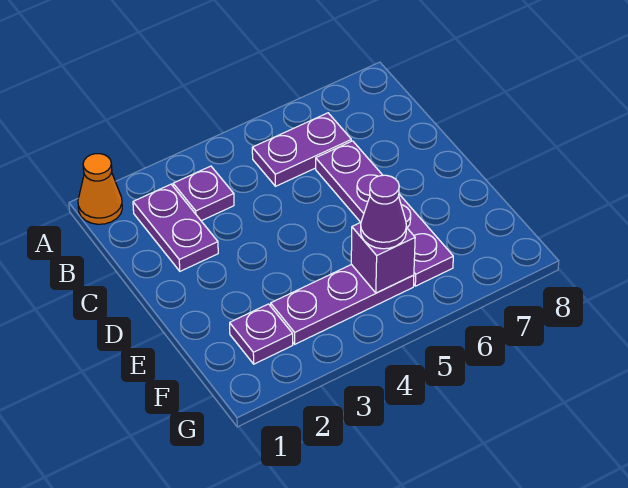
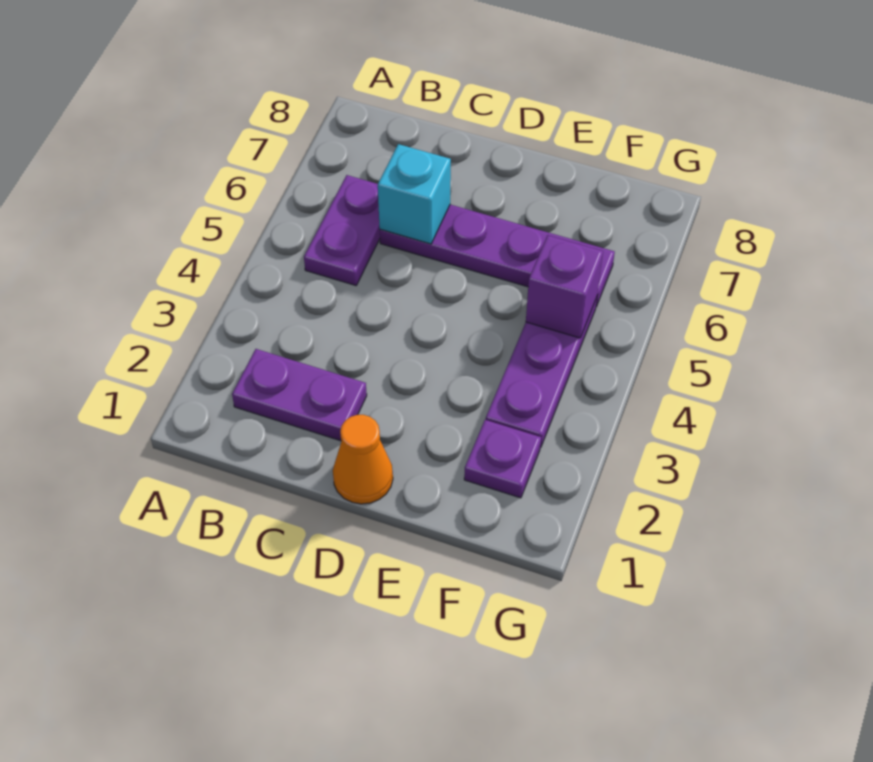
orange cone A1 level 1 -> orange cone D1 level 1
purple plate B3 level 1 -> none
none -> cyan brick C6 level 2
purple cone F5 level 3 -> none

